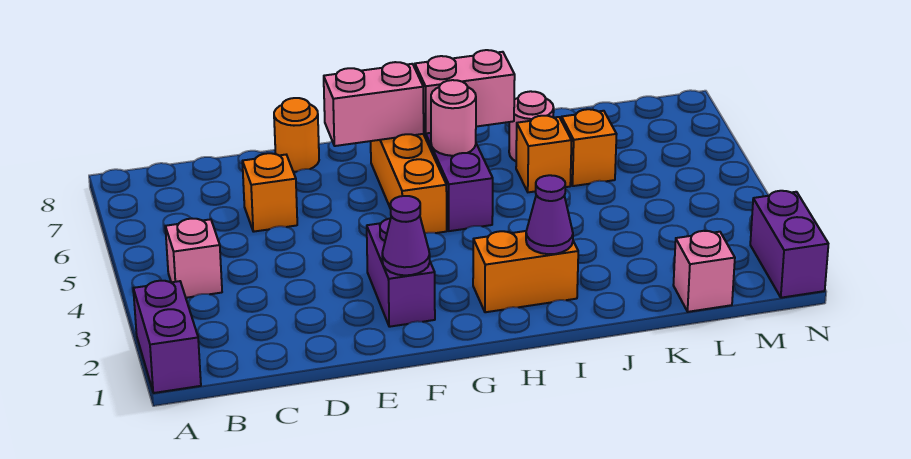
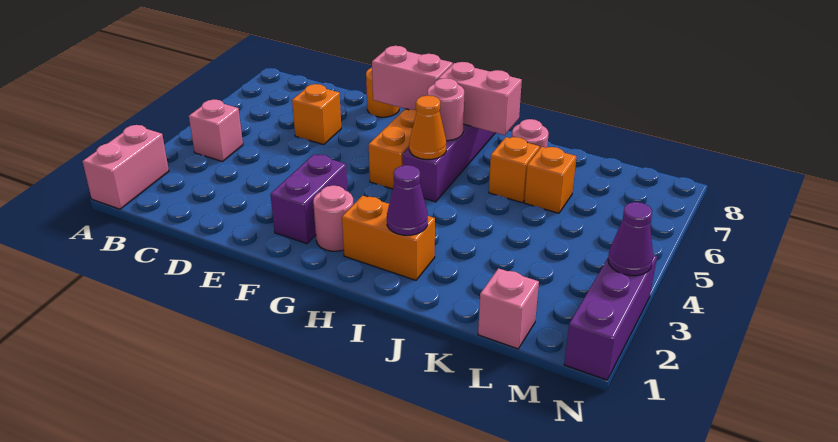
purple brick A1:A2 level 1 -> pink brick A1:A2 level 1
purple cone F2 level 2 -> purple cone N3 level 2
none -> pink round brick G2 level 1
none -> orange cone H5 level 2
purple brick N1:N2 level 1 -> purple brick N1:N3 level 1

